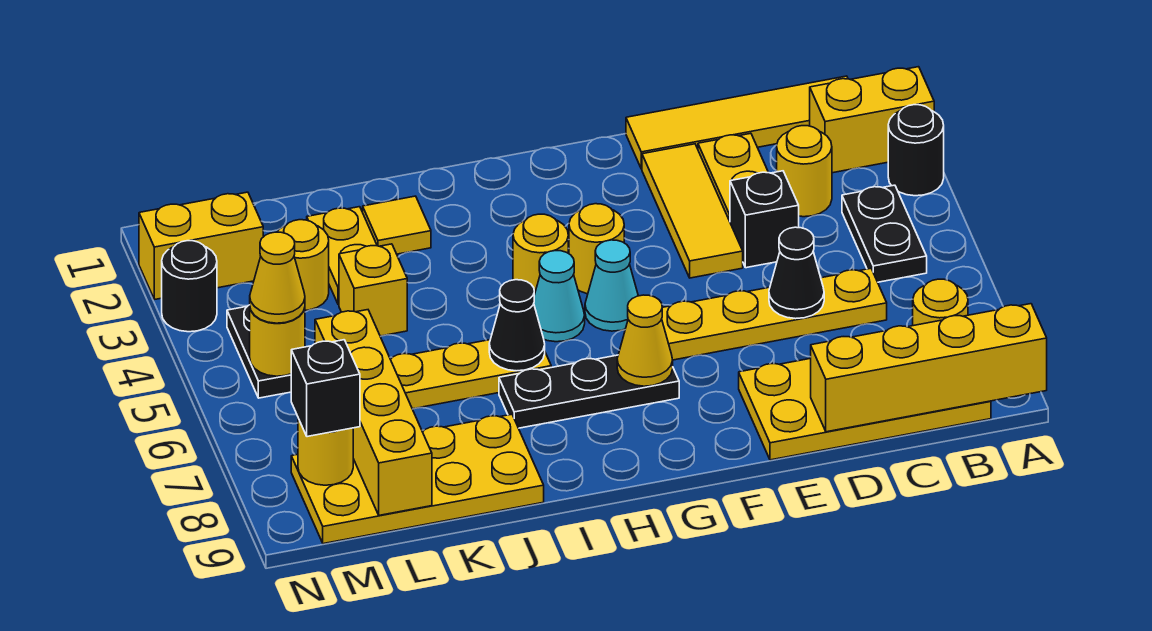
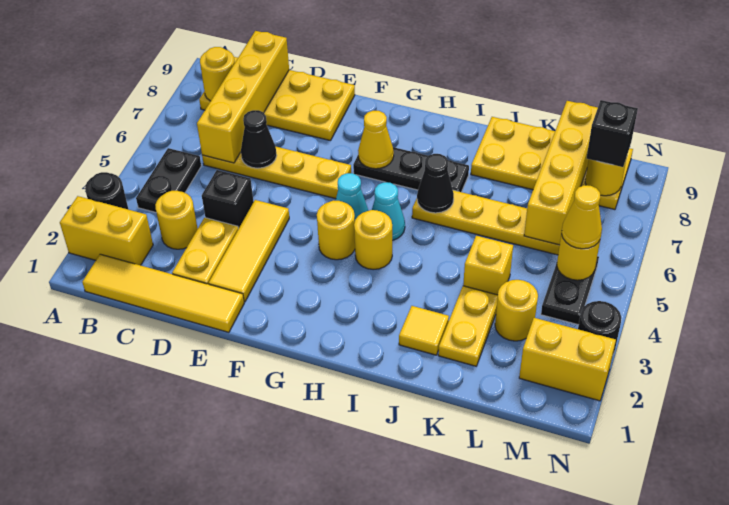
yellow brick A9:D9 level 2 -> yellow brick C6:C9 level 2

